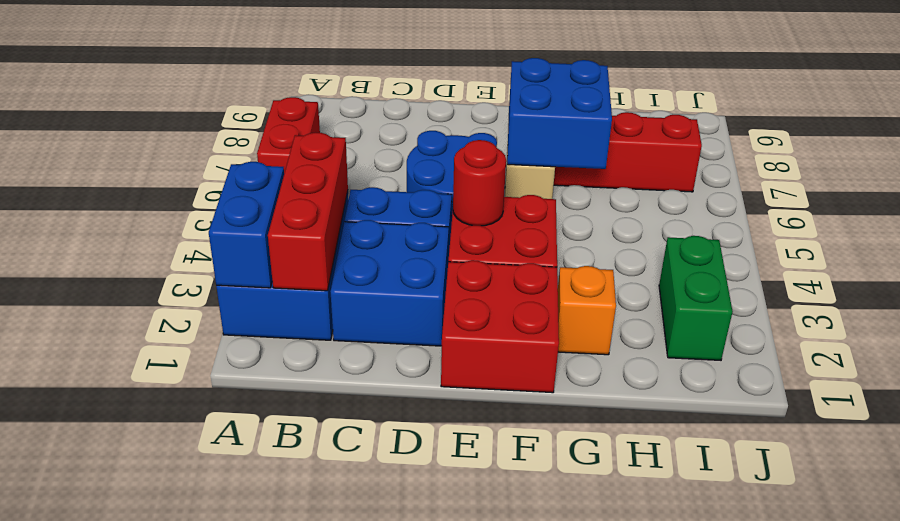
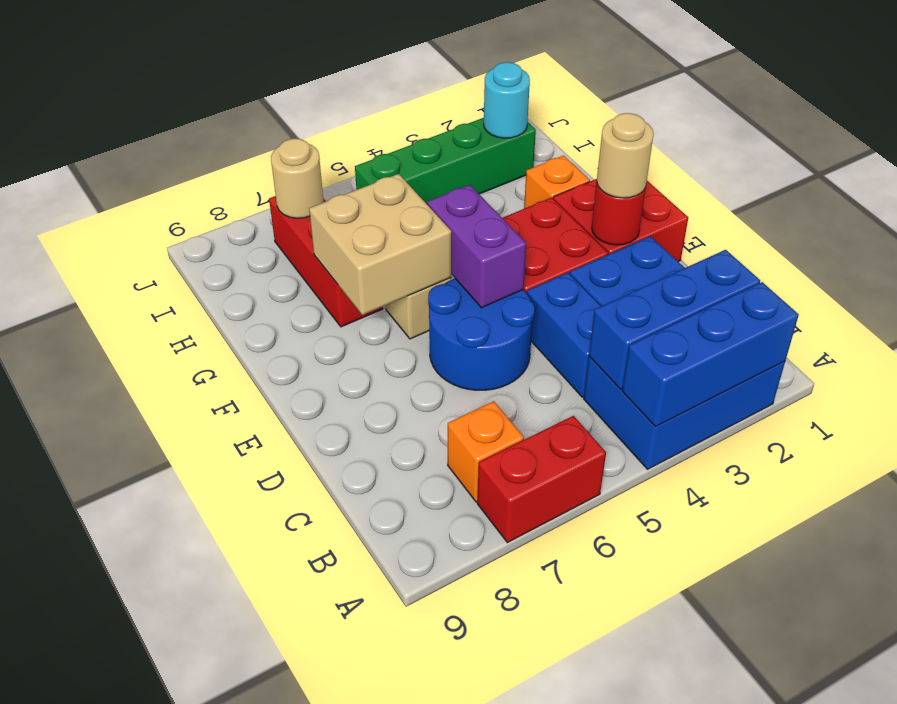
blue brick A2:A3 level 2 -> blue brick A2:A4 level 2
red brick B2:B4 level 2 -> blue brick B2:B4 level 2
none -> orange brick B7 level 1
none -> tan round brick E2 level 3
red round brick E4 level 2 -> red round brick E2 level 2
none -> purple brick E5:F5 level 2
blue brick F6:G7 level 2 -> tan brick F6:G7 level 2
green brick I2:I3 level 1 -> green brick I2:I5 level 1
none -> cyan round brick I2 level 2
none -> tan round brick I7 level 2

